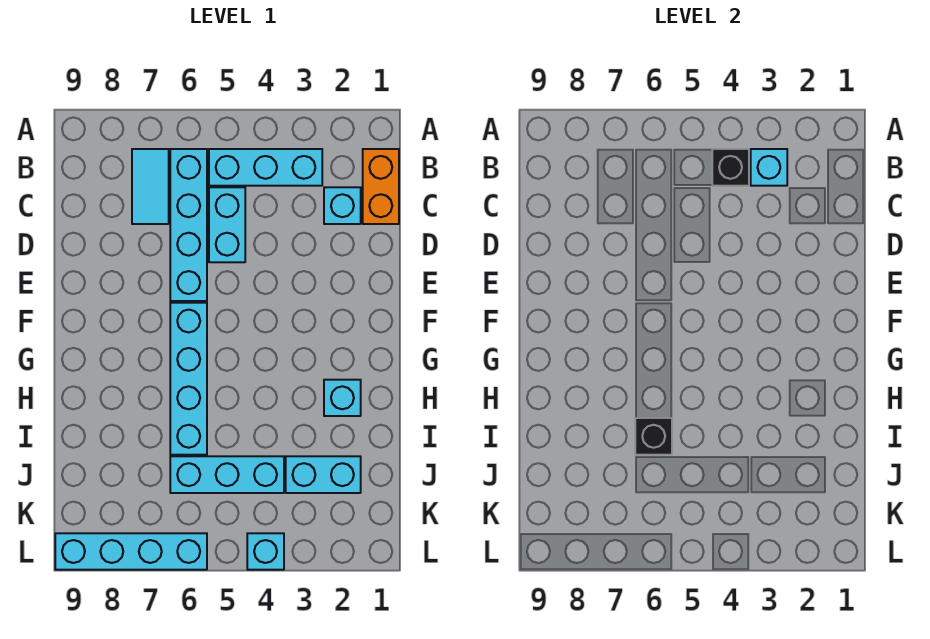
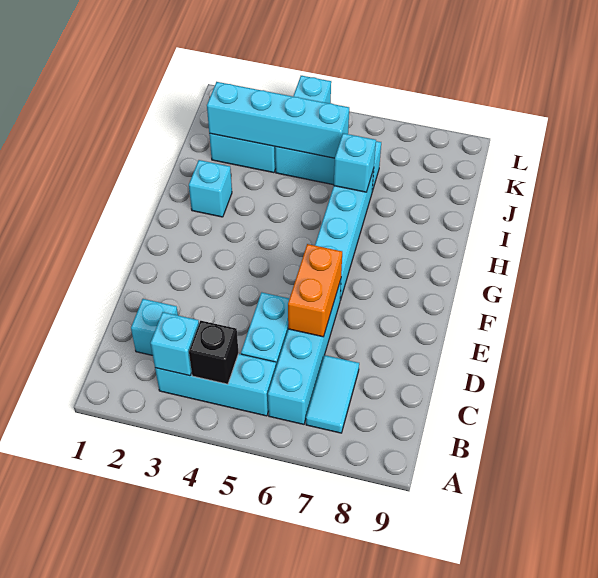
orange brick B1:C1 level 1 -> orange brick D6:E6 level 2
black brick I6 level 2 -> cyan brick I6 level 2
cyan brick L6:L9 level 1 -> cyan brick J2:J5 level 2

